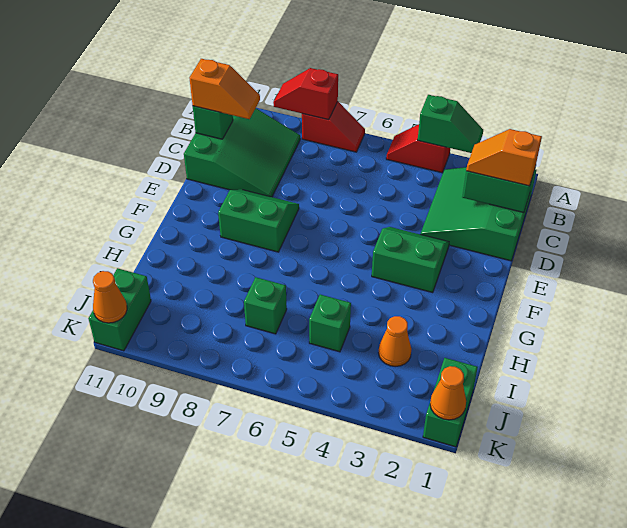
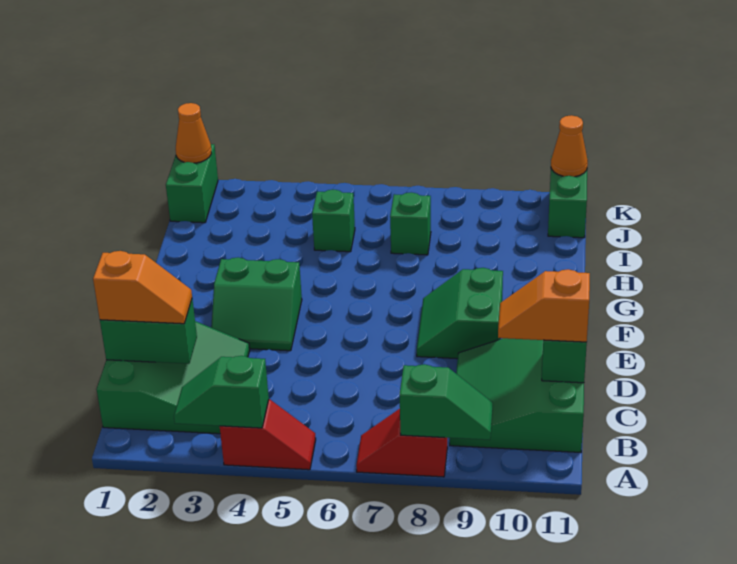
red slope A8:A9 level 2 top 8 -> green slope A8:A9 level 2 top 8
green slope E8:F9 level 1 top F -> green slope E8:F9 level 1 top 9
orange cone I3 level 1 -> none

